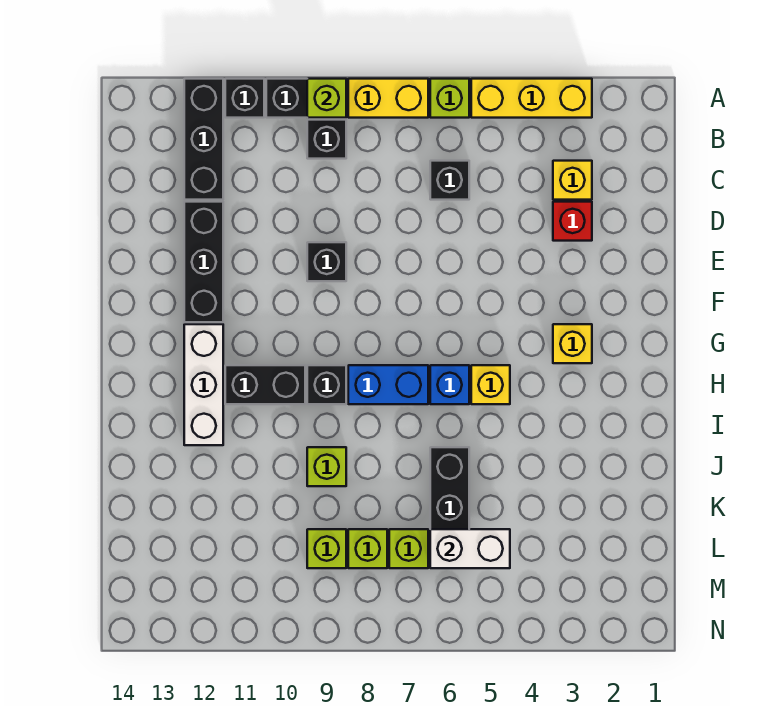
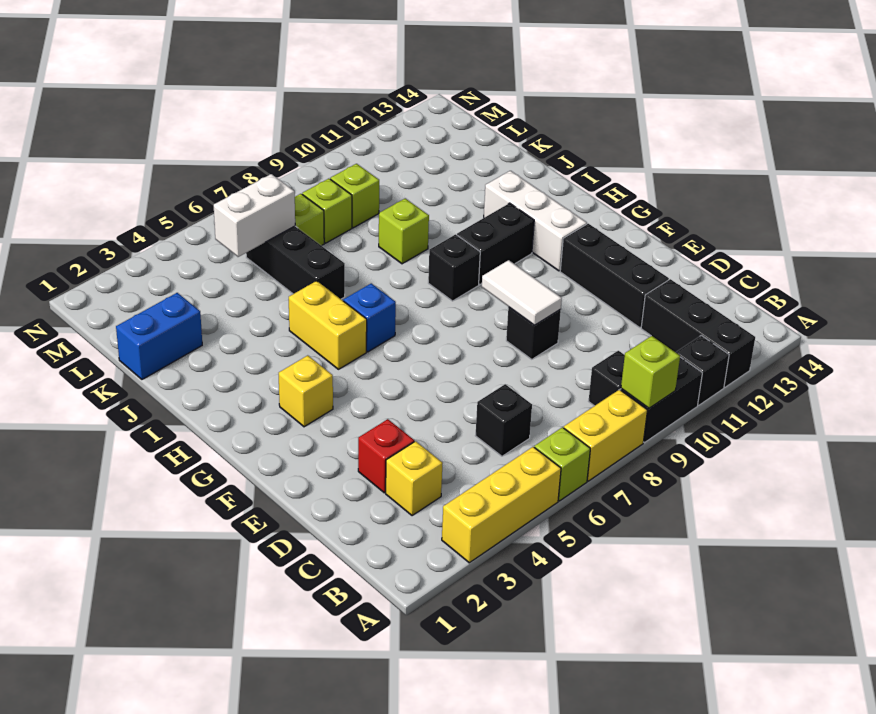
none -> white tile E9:F9 level 2
yellow brick H5 level 1 -> yellow brick H5:I5 level 1
blue brick H7:H8 level 1 -> blue brick K1:K2 level 1

